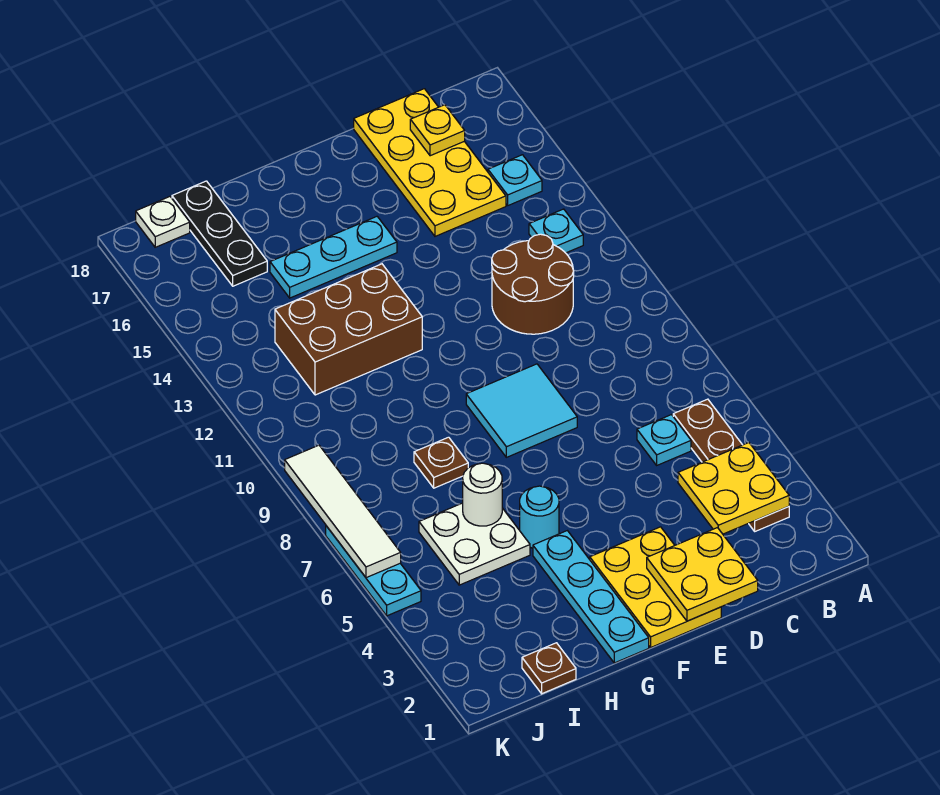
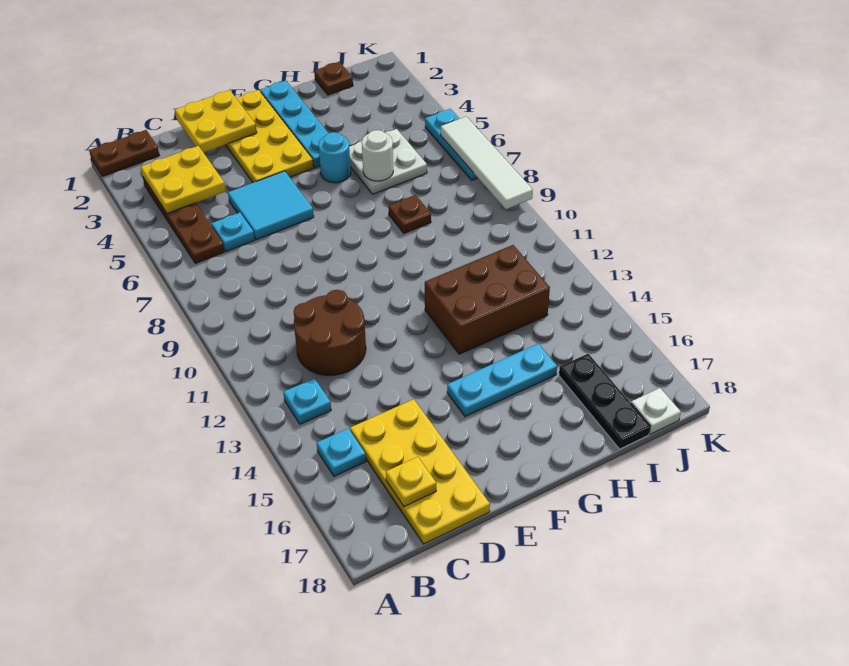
none -> brown plate A1:B1 level 1
yellow plate E1:F3 level 1 -> yellow plate E1:F4 level 1
cyan tile E8:F9 level 1 -> cyan tile D5:E6 level 1

